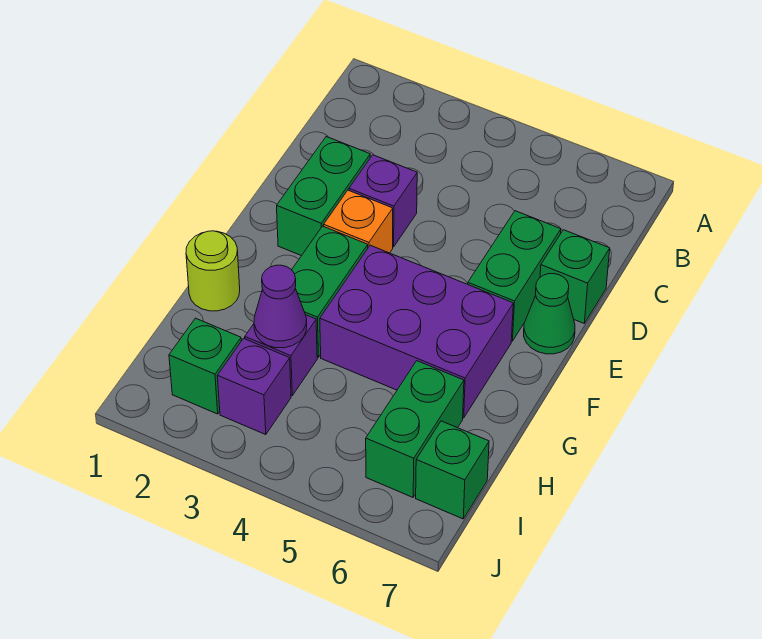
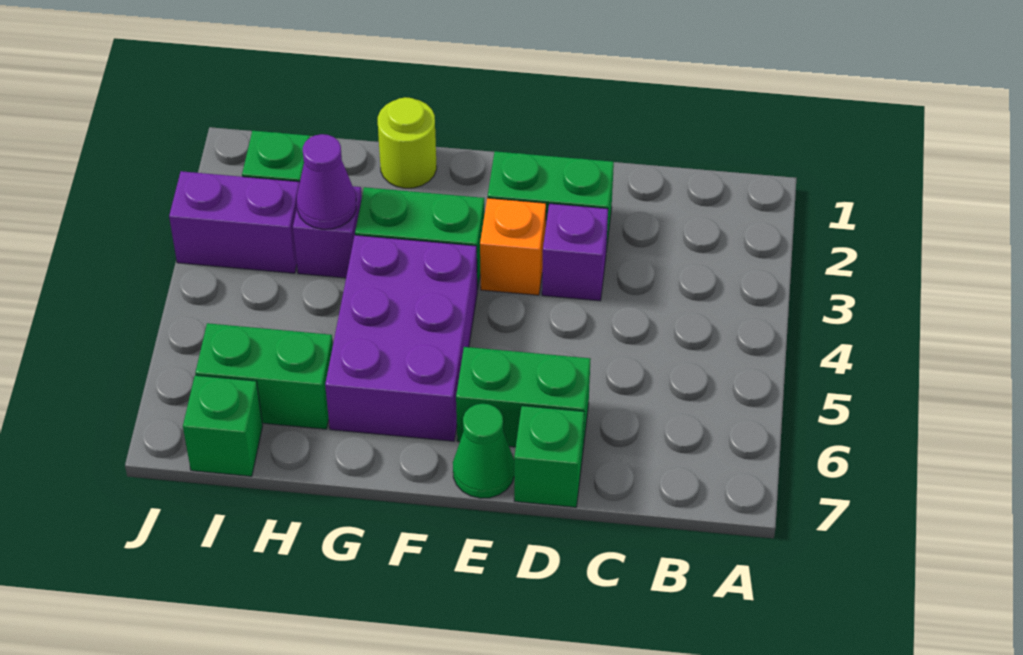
purple brick I3 level 1 -> purple brick I3:J3 level 1

